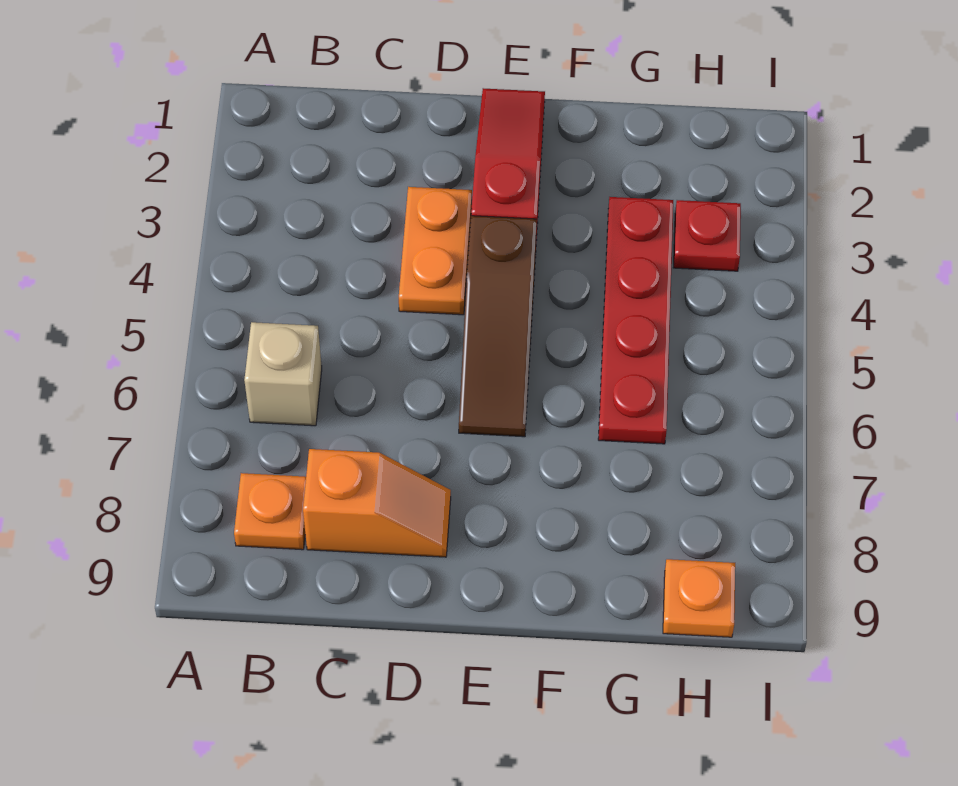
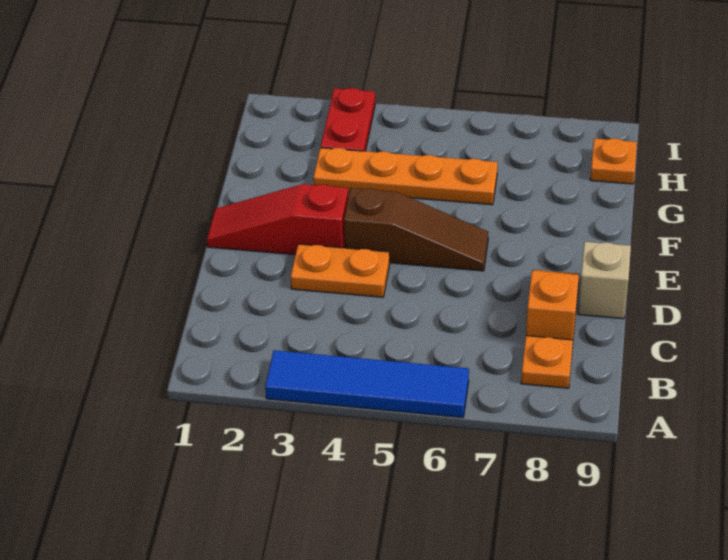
none -> blue tile A3:A6 level 1
tan brick B6 level 1 -> tan brick D9 level 1
red plate G3:G6 level 1 -> orange plate G3:G6 level 1
red plate H3 level 1 -> red plate H3:I3 level 1

